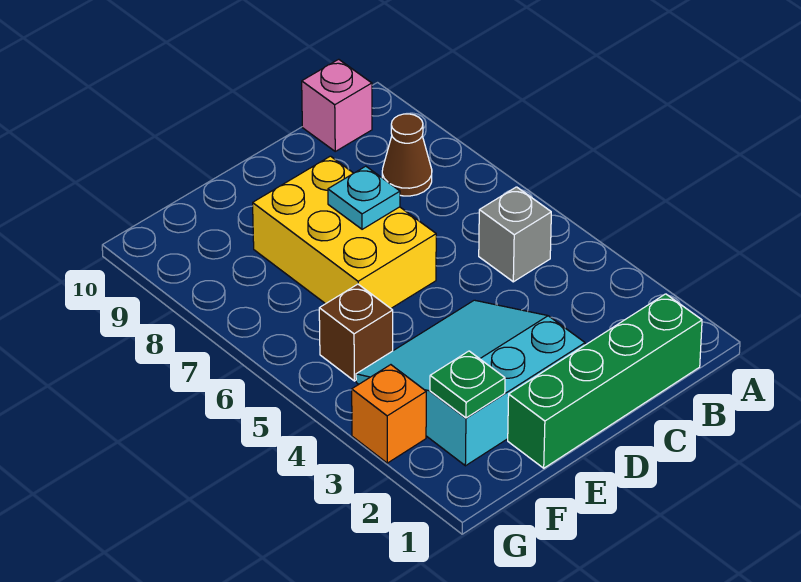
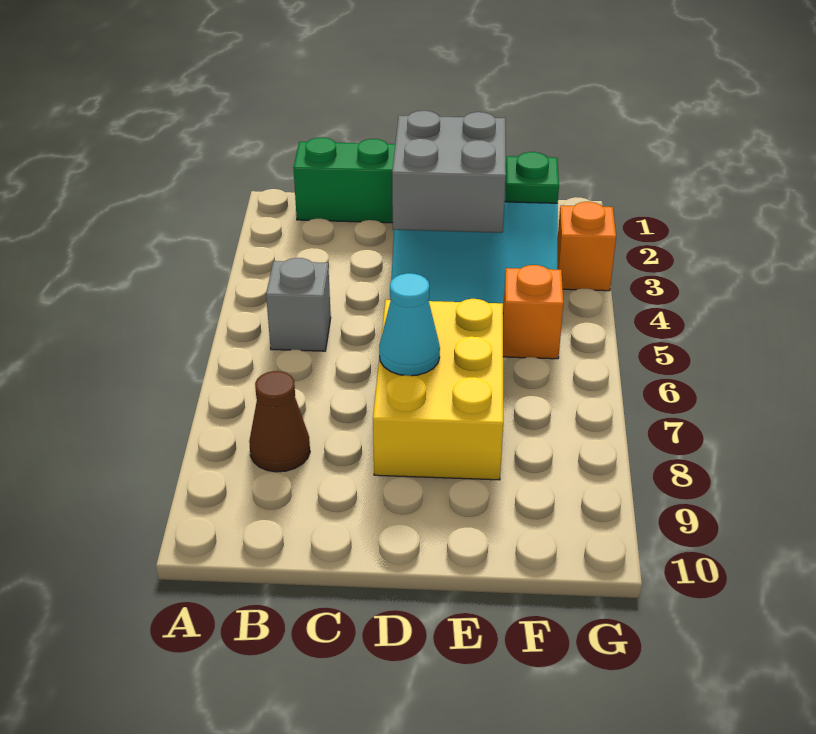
pink brick B10 level 1 -> none
none -> grey brick D2:E3 level 2
cyan plate D7 level 2 -> cyan cone D7 level 2
brown brick F5 level 1 -> orange brick F5 level 1

